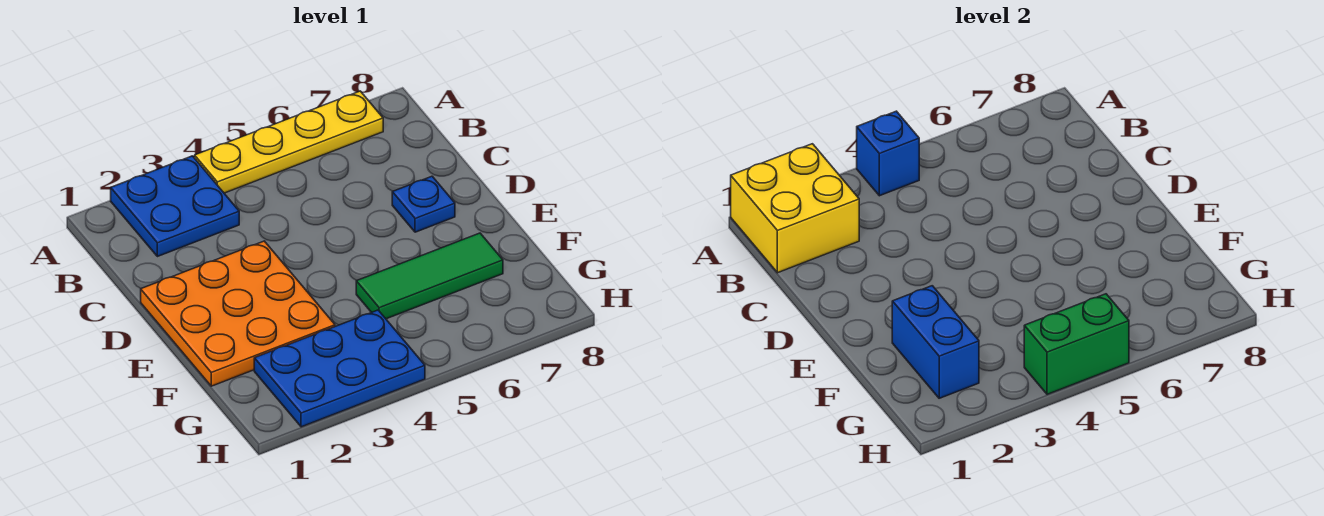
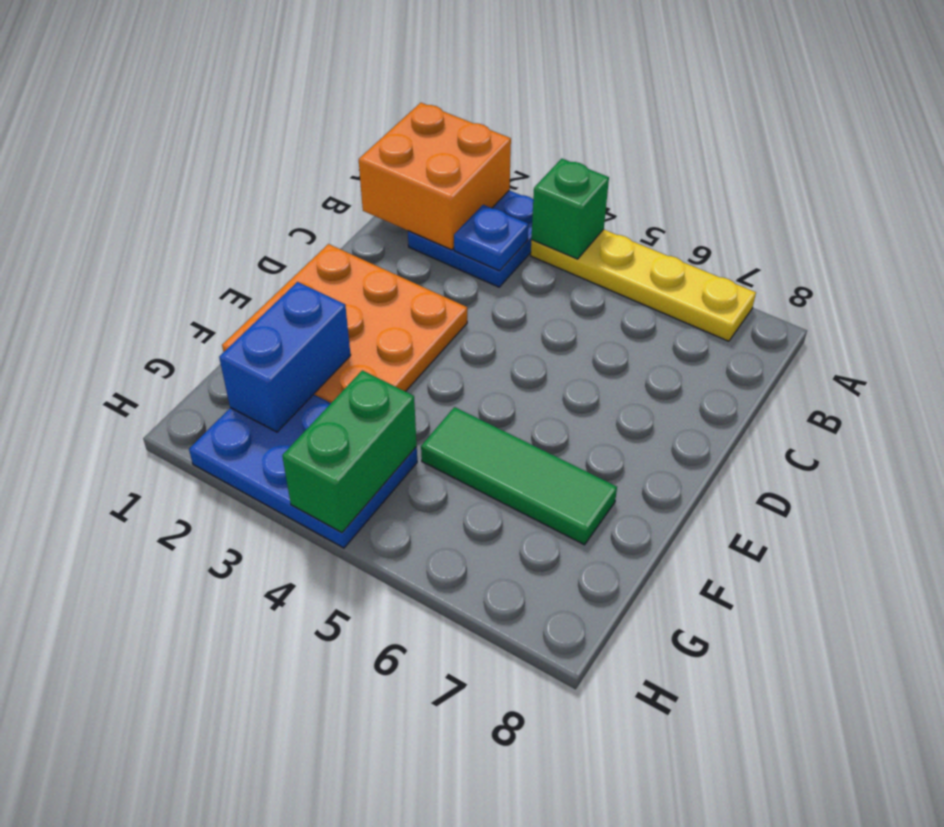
yellow brick A1:B2 level 2 -> orange brick A1:B2 level 2
blue brick A4 level 2 -> green brick A4 level 2
blue plate D7 level 1 -> blue plate B3 level 2
green brick H4:H5 level 2 -> green brick G4:H4 level 2

